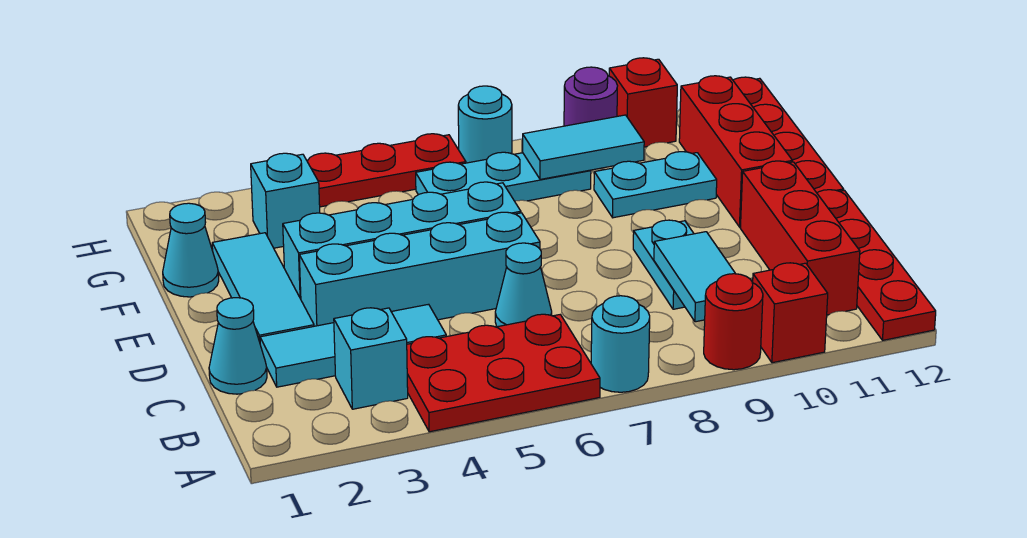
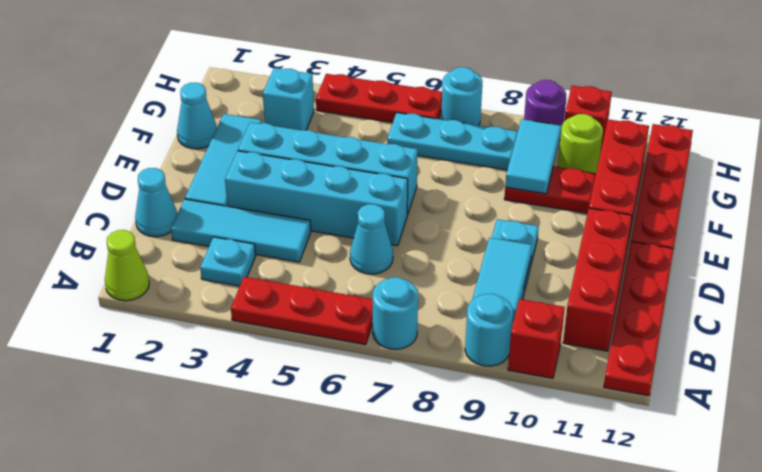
none -> lime cone A1 level 1
red plate A4:B6 level 1 -> red plate A4:A6 level 1
red round brick A9 level 1 -> cyan round brick A9 level 1
cyan brick B3 level 1 -> cyan plate B3 level 1
cyan plate F9:F10 level 1 -> red plate F9:F10 level 1
cyan tile G8:G9 level 2 -> cyan tile F9:G9 level 2
none -> lime round brick G10 level 1

